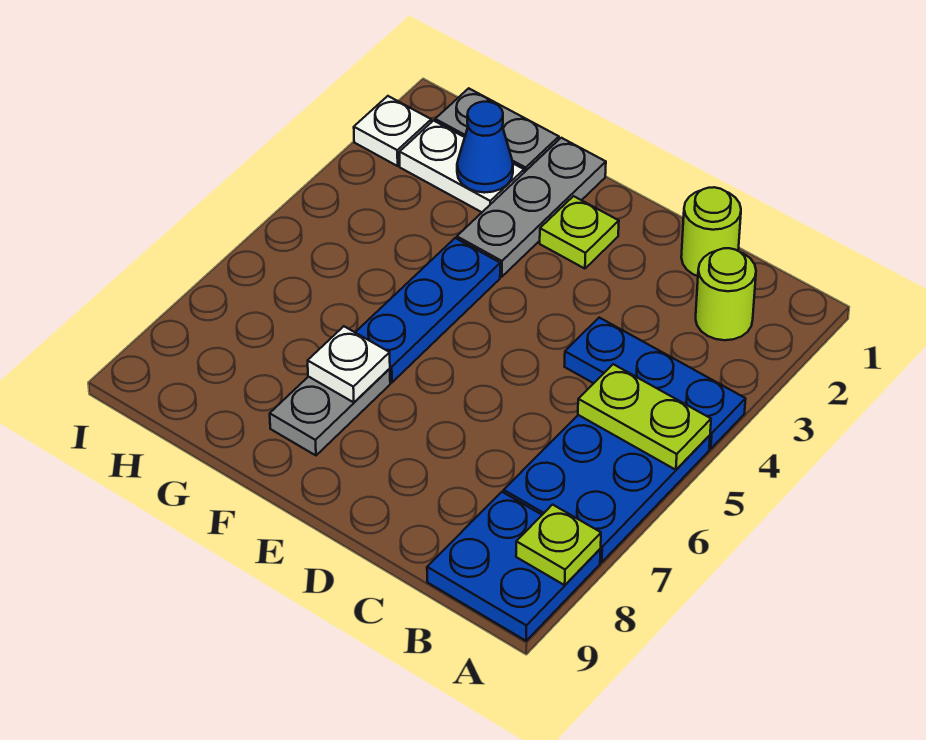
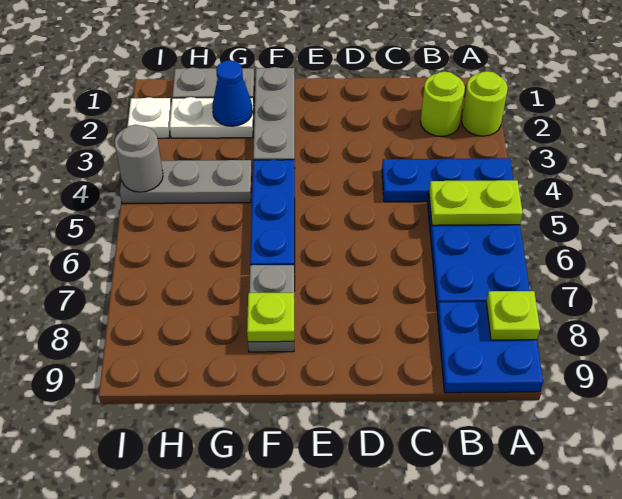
lime round brick C1 level 1 -> lime round brick A2 level 1
lime plate E2 level 1 -> lime plate F8 level 2
white plate F7 level 2 -> none
none -> grey plate G4:I4 level 1
none -> grey round brick I4 level 2

